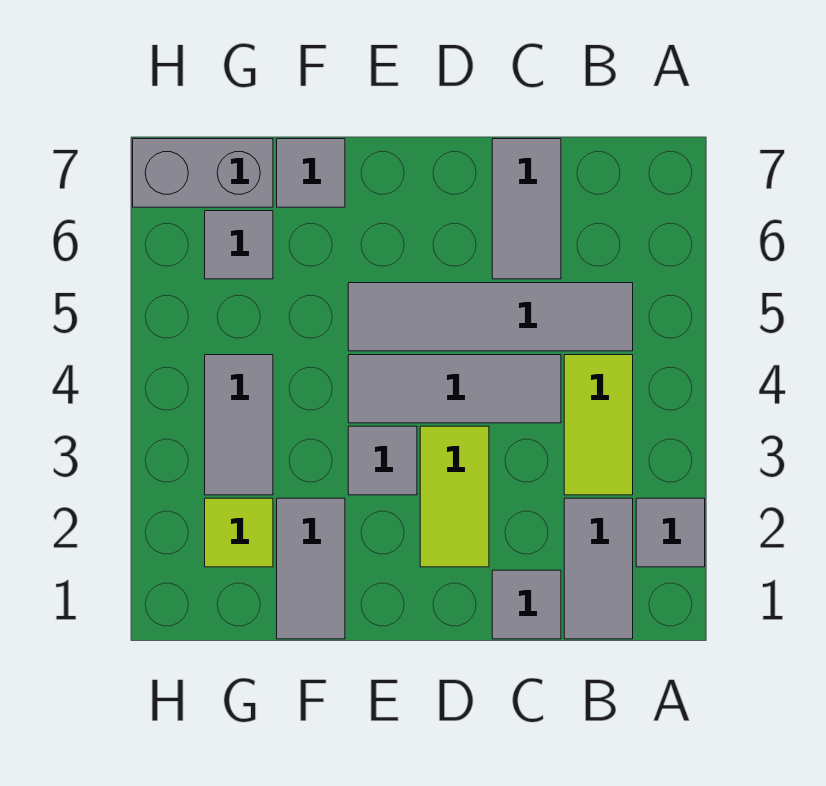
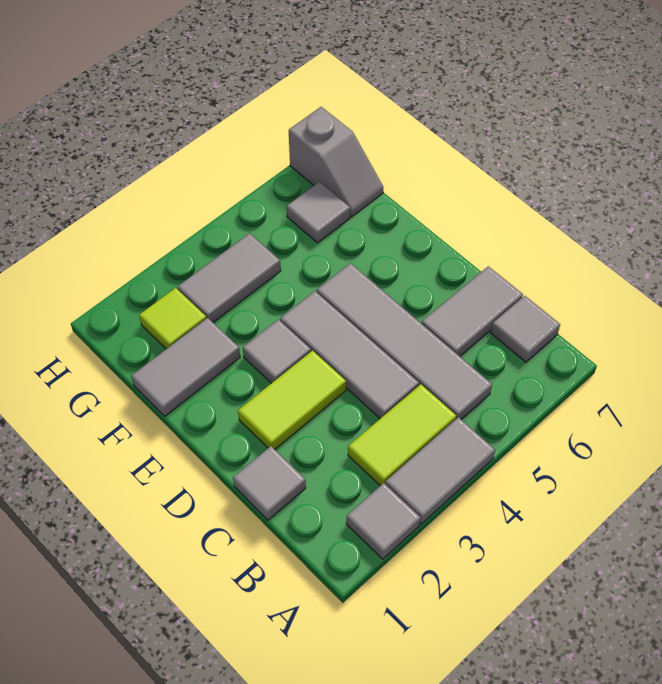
grey tile B1:B2 level 1 -> grey tile A3:A4 level 1
grey tile F7 level 1 -> grey tile B7 level 1
grey brick G7:H7 level 1 -> grey slope G7:H7 level 1 top H

